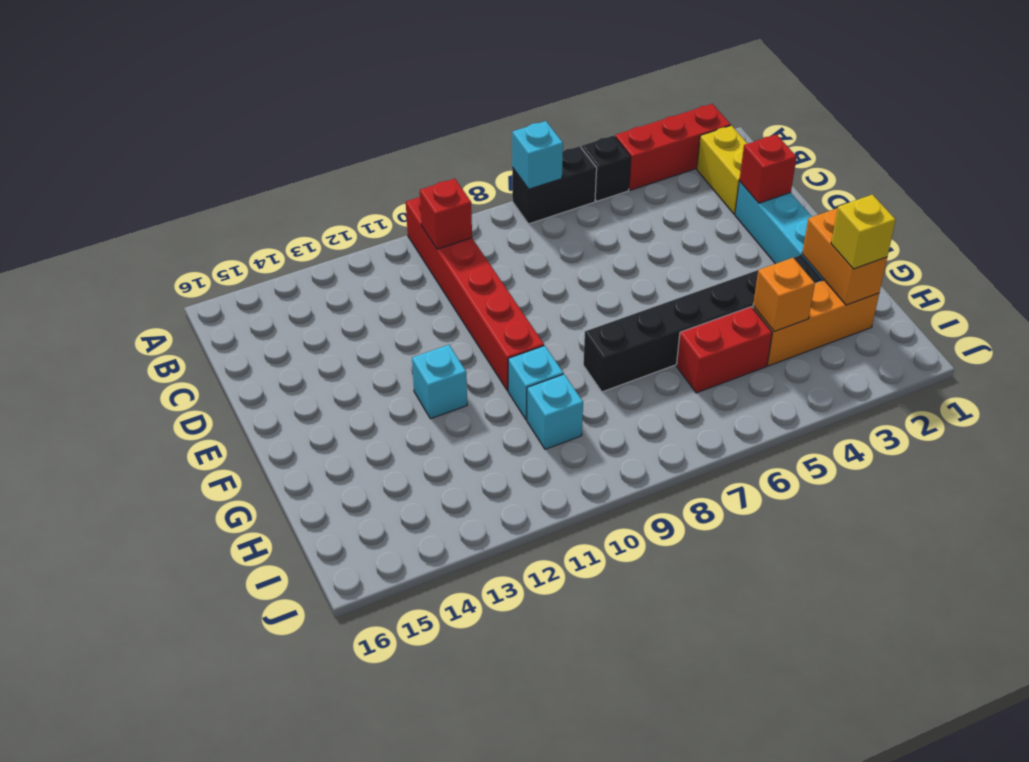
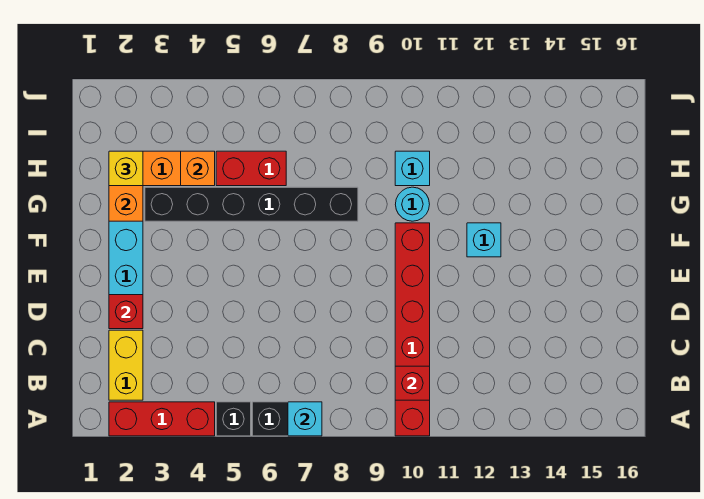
cyan brick G10 level 1 -> cyan round brick G10 level 1

